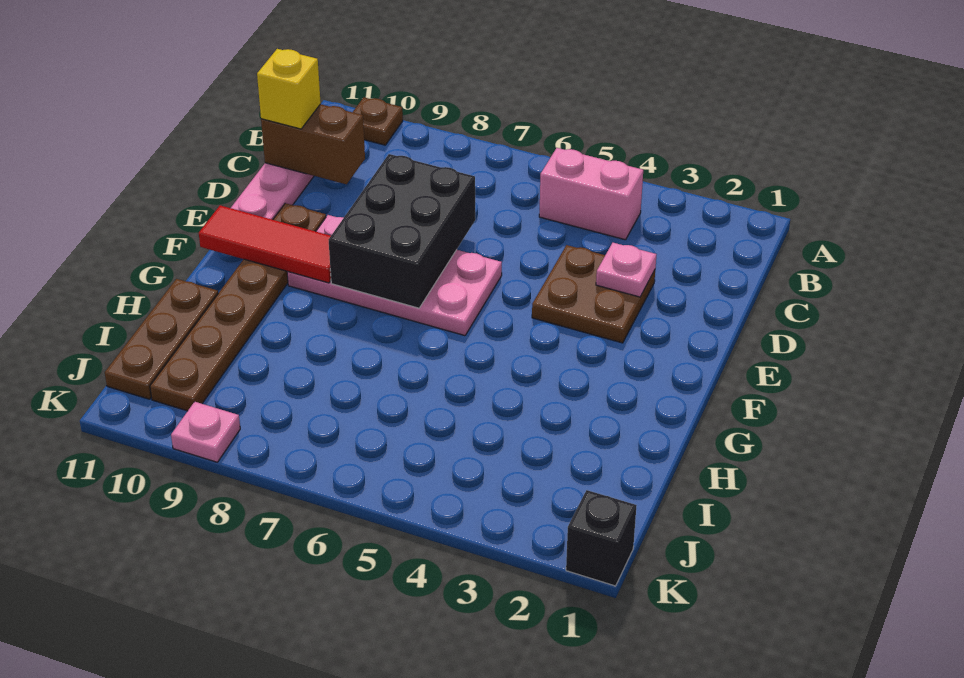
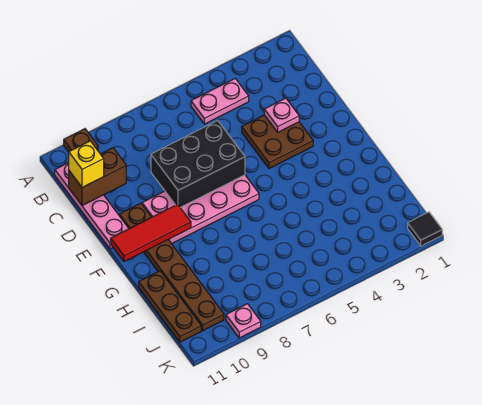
pink brick B4:B5 level 1 -> pink plate B4:B5 level 1
black brick D7:F8 level 2 -> black brick D6:E8 level 2
black brick K1 level 1 -> black tile K1 level 1

